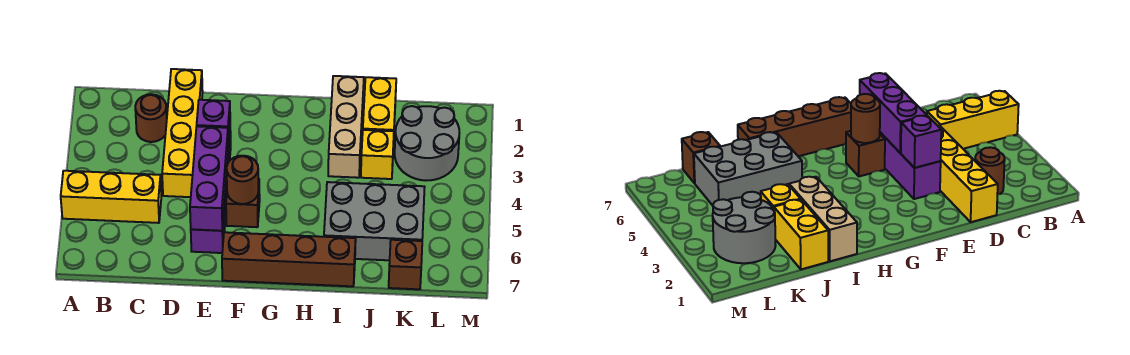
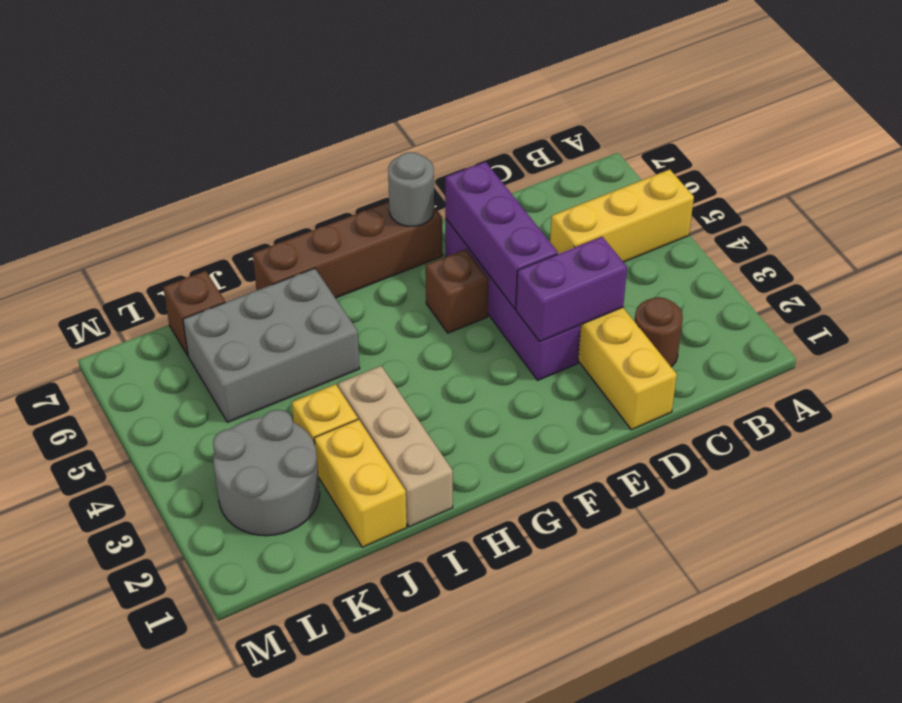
purple brick E3 level 2 -> purple brick D3:E3 level 2
brown round brick F5 level 2 -> none
none -> grey round brick F7 level 2

